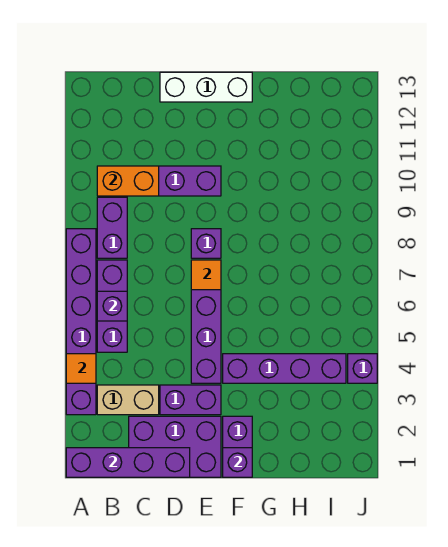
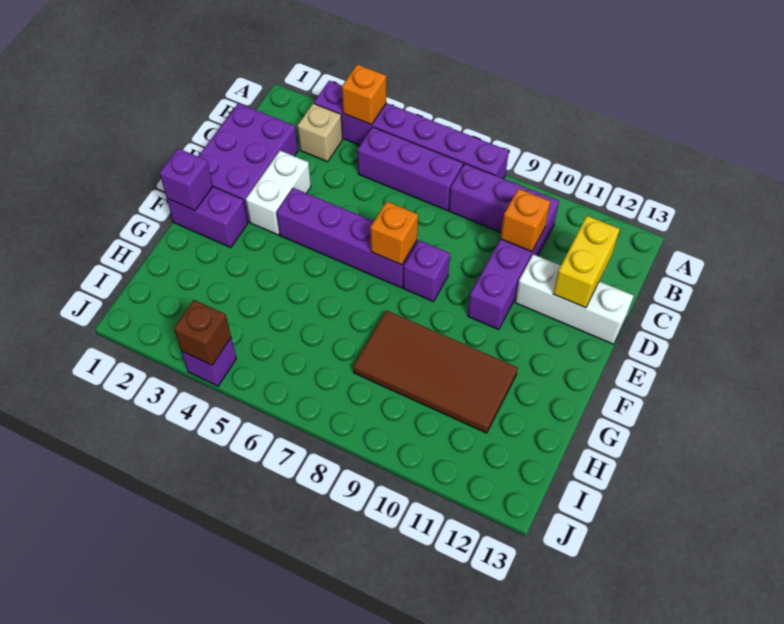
purple brick A1:D1 level 2 -> none
orange tile A4 level 2 -> orange brick A4 level 2
tan brick B3:C3 level 1 -> tan brick B3 level 1
purple brick B6 level 2 -> none
orange brick B10:C10 level 2 -> orange brick C10 level 2
none -> yellow brick C12:D12 level 2
purple brick D3:E3 level 1 -> white brick D3:E3 level 1
white brick D13:F13 level 1 -> white brick D11:D13 level 1
orange tile E7 level 2 -> orange brick E7 level 2
purple brick F4:I4 level 1 -> none
none -> brown tile G8:H11 level 1
none -> brown brick J4 level 2

